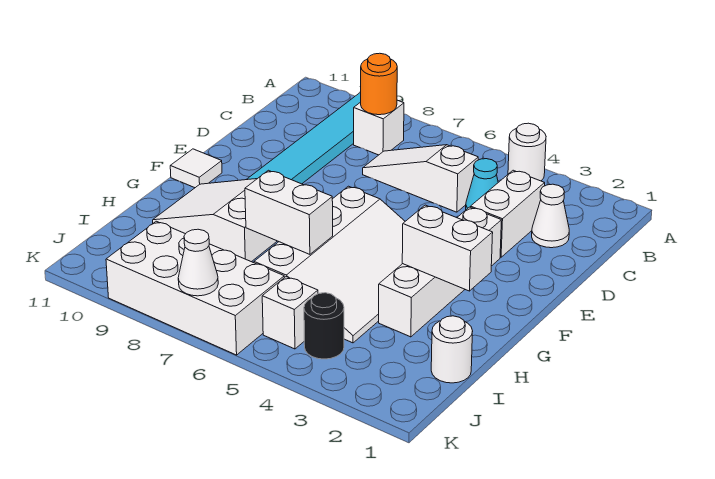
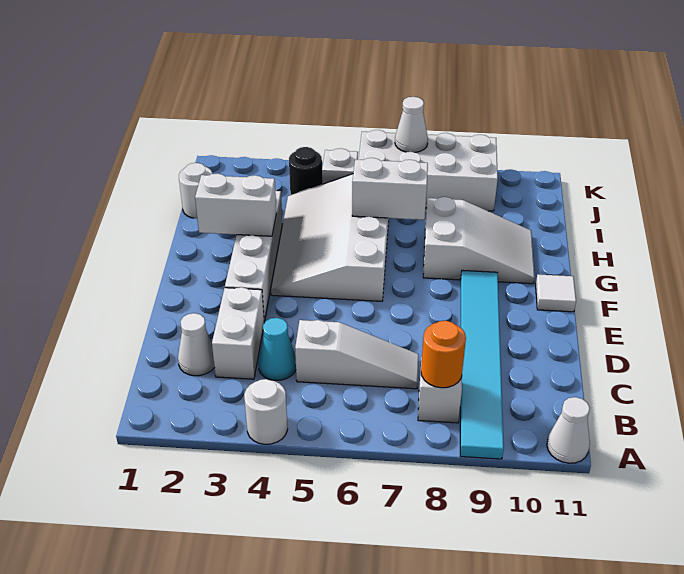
none -> white cone A11 level 1

